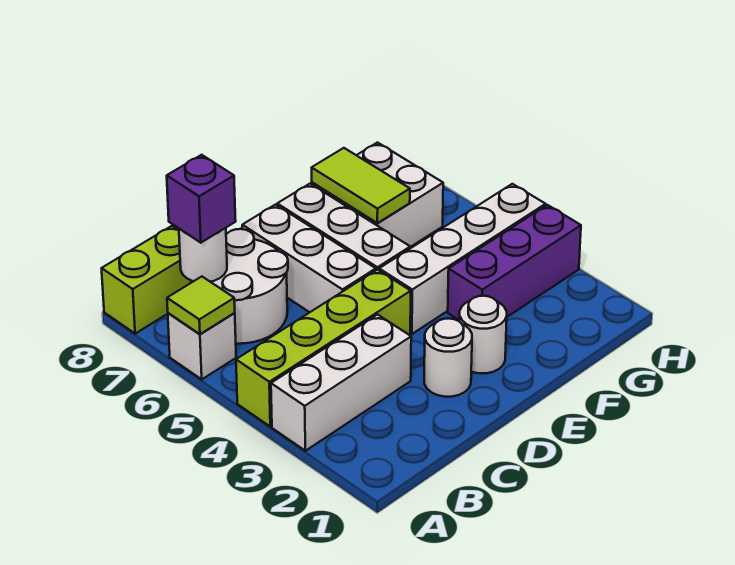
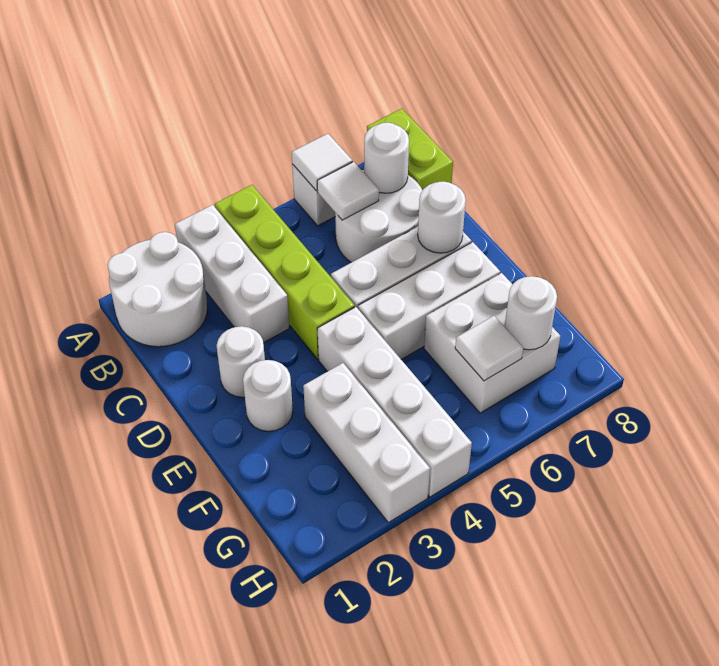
none -> white round brick A1:B2 level 1
lime tile A6 level 2 -> white tile A6 level 2
none -> white tile B6 level 2
purple brick B7 level 3 -> none
none -> white round brick D7 level 2
purple brick F3:H3 level 1 -> white brick F3:H3 level 1
lime tile F6:F7 level 2 -> none
none -> white tile G6 level 2
none -> white round brick G7 level 2

